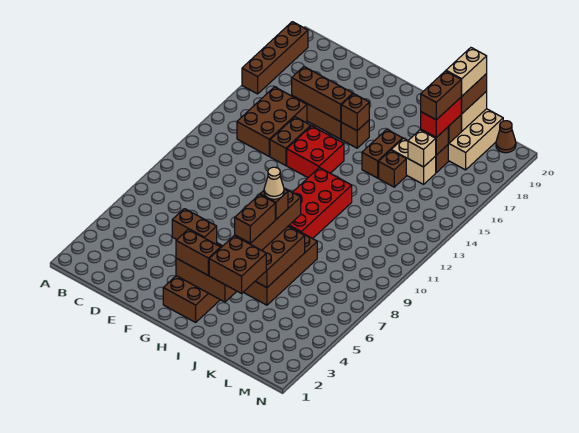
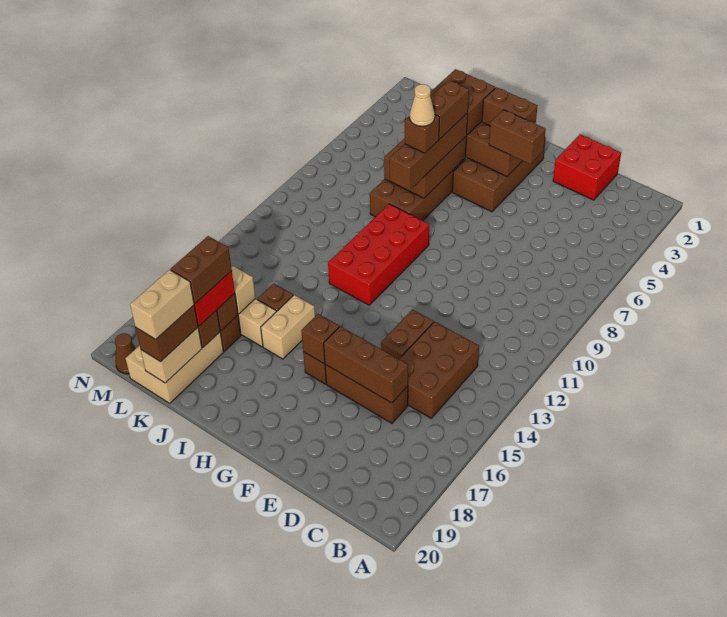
brown brick A16:A19 level 1 -> none
red brick F13:G14 level 1 -> red brick D1:E2 level 1
brown brick I15:I16 level 1 -> tan brick I15:I16 level 1

